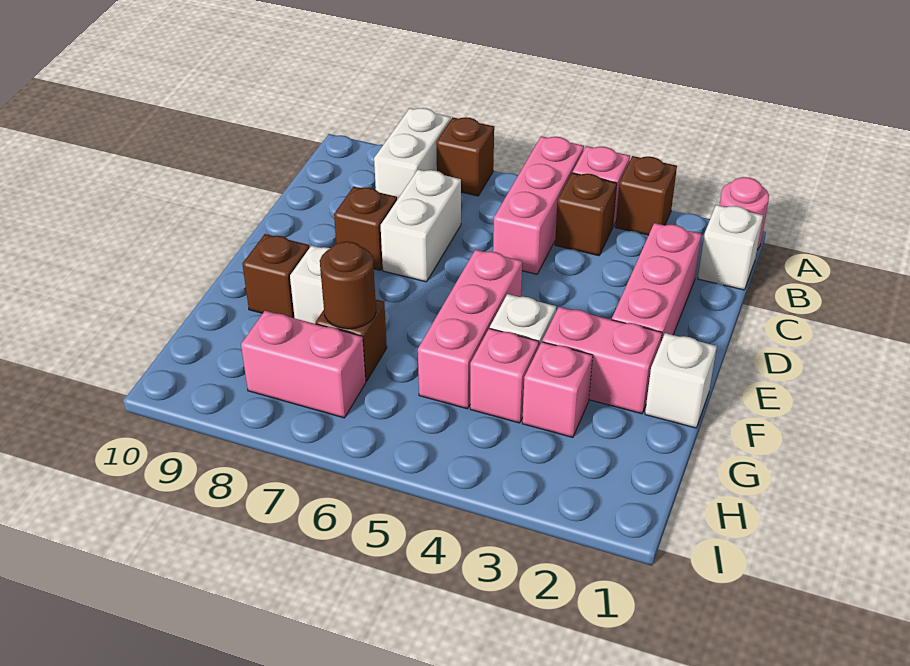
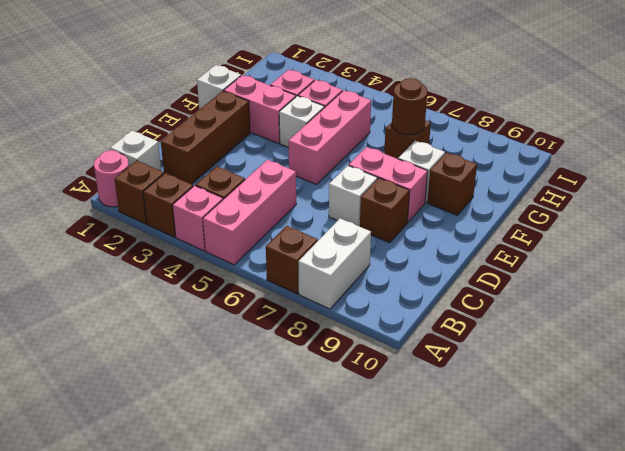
none -> brown brick A2 level 1
pink brick C2:E2 level 1 -> brown brick C2:E2 level 1
white brick C7:D7 level 1 -> white brick D7 level 1
pink brick H7:H8 level 1 -> pink brick E7:E8 level 1

